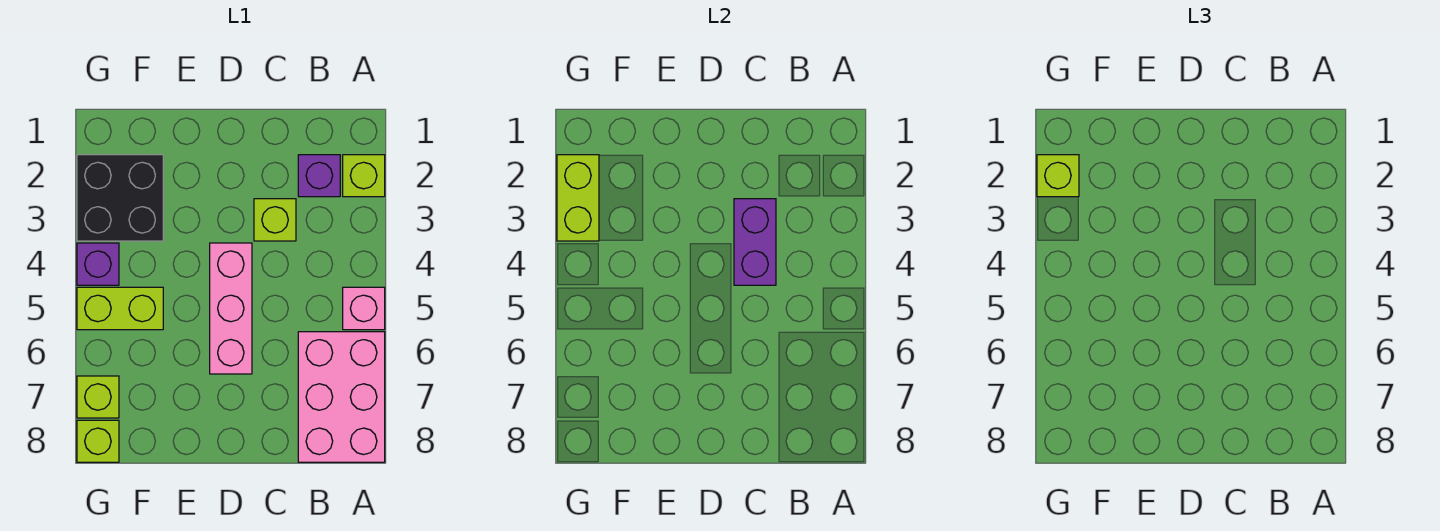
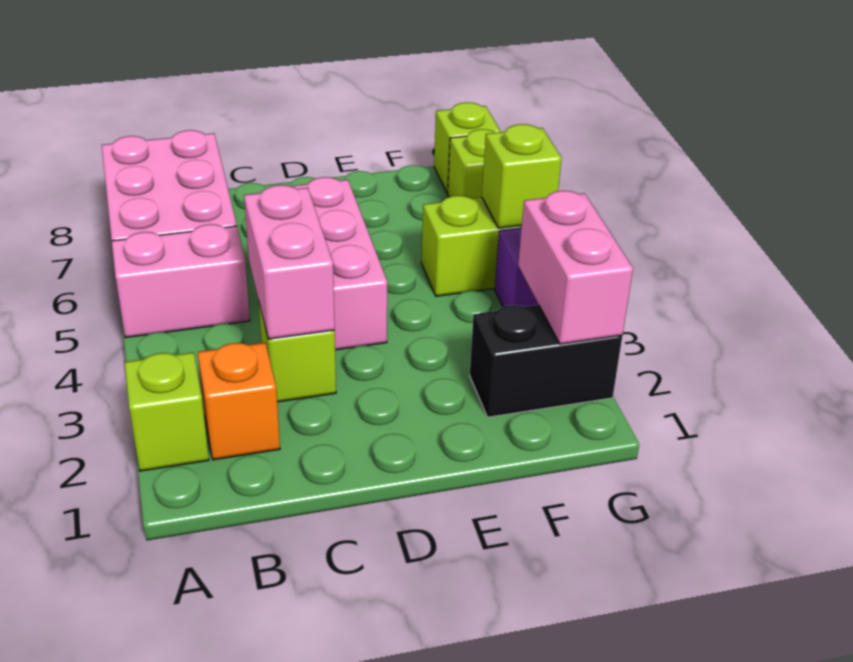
pink brick A5 level 1 -> pink brick A5:B5 level 1
purple brick B2 level 1 -> orange brick B2 level 1
purple brick C3:C4 level 2 -> pink brick C3:C4 level 2
black brick F2:G3 level 1 -> black brick F2:G2 level 1
lime brick G2:G3 level 2 -> pink brick G2:G3 level 2
lime brick G2 level 3 -> lime brick G5 level 2

